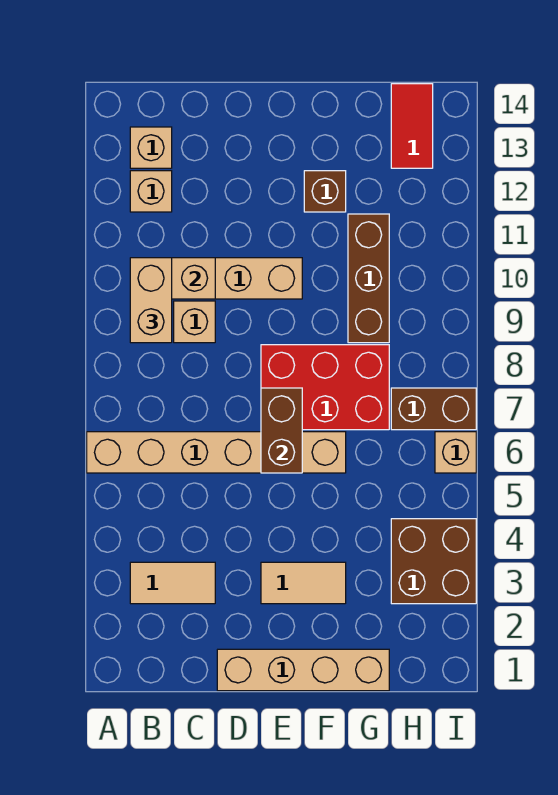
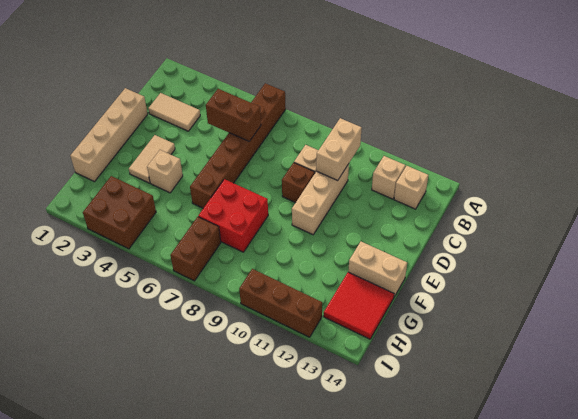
tan brick A6:F6 level 1 -> brown brick A6:F6 level 1
tan tile B3:C3 level 1 -> tan tile C2:C3 level 1
tan brick B9:B10 level 3 -> tan brick F13:F14 level 1
brown brick E6:E7 level 2 -> brown brick C5:C6 level 2
red brick E7:G8 level 1 -> red brick F7:G8 level 1
brown brick F12 level 1 -> brown brick D9 level 1
brown brick G9:G11 level 1 -> brown brick I10:I12 level 1
red tile H13:H14 level 1 -> red tile G13:H14 level 1
tan brick I6 level 1 -> tan brick F4 level 1

